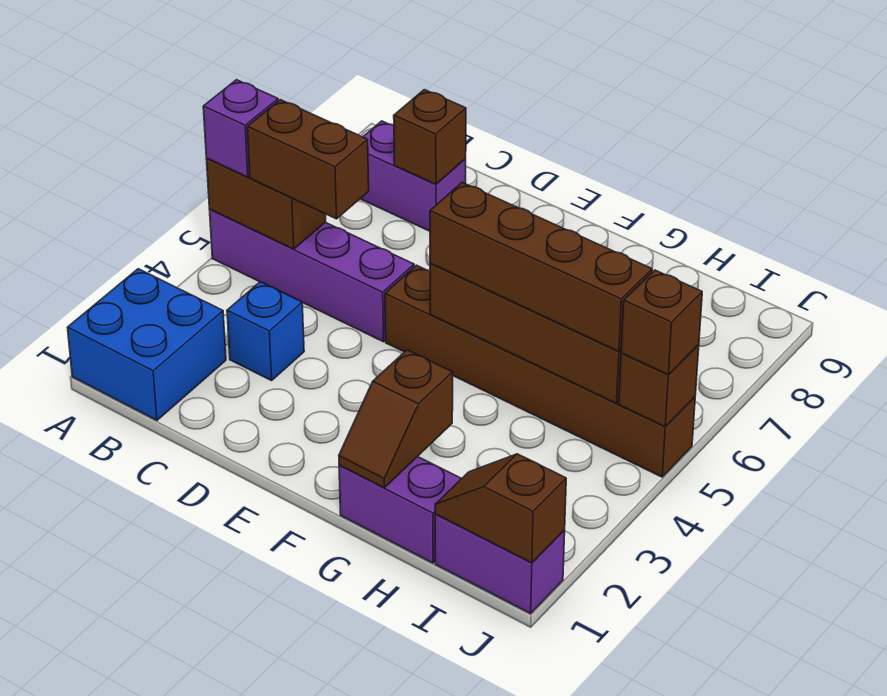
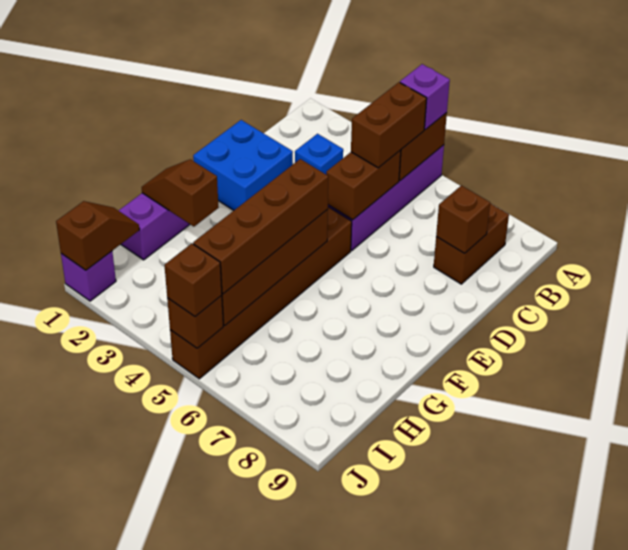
blue brick A1:B2 level 1 -> blue brick D1:E2 level 1
purple brick B8:C8 level 1 -> brown brick B8:C8 level 1
none -> brown brick C5:D5 level 2
purple brick I1:J1 level 1 -> purple brick J1 level 1

